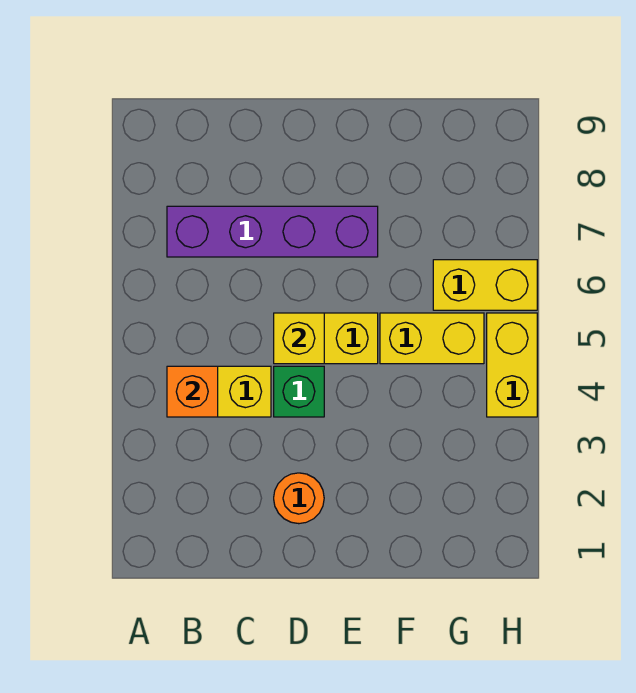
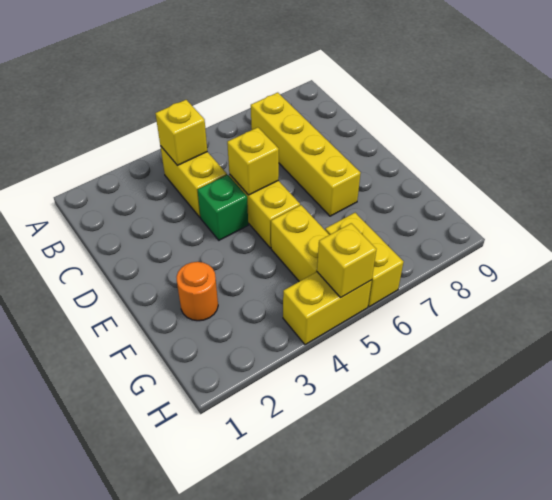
orange brick B4 level 2 -> yellow brick B4 level 2
purple brick B7:E7 level 1 -> yellow brick B7:E7 level 1
orange round brick D2 level 1 -> orange round brick F2 level 1
none -> yellow brick H5 level 2

